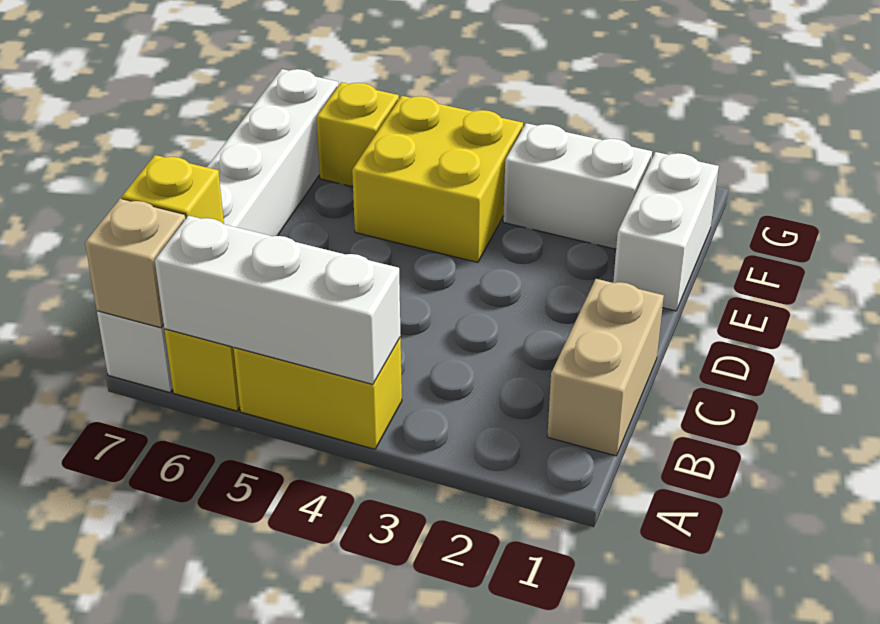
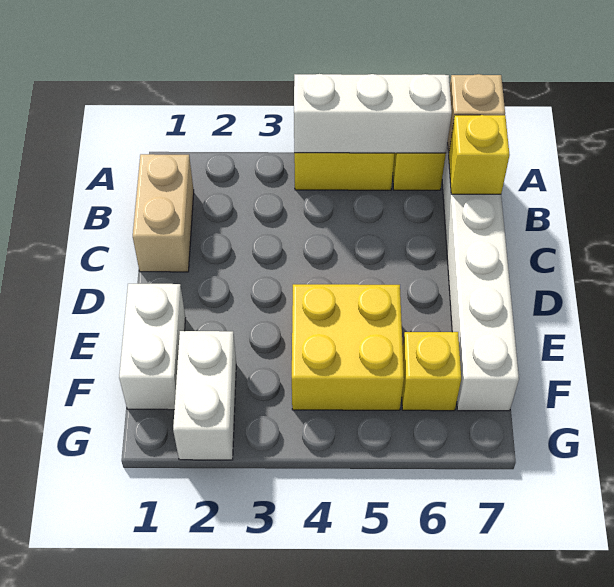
white brick F2:F3 level 1 -> white brick F2:G2 level 1

